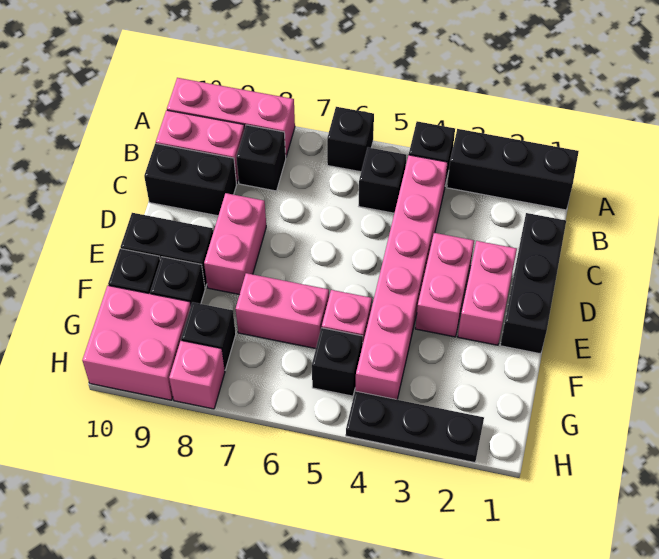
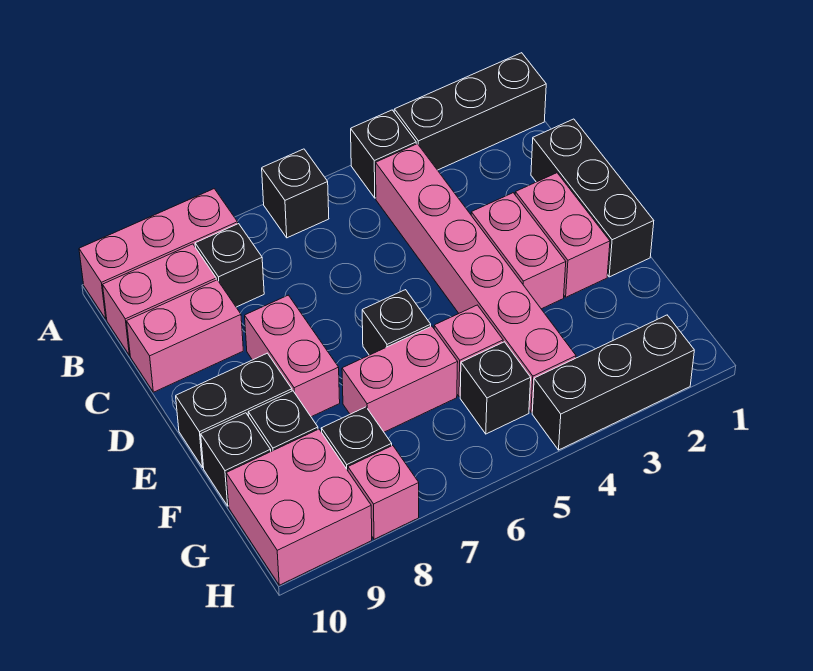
black brick B5 level 1 -> black brick E6 level 1
black brick C9:C10 level 1 -> pink brick C9:C10 level 1
black plate H2:H4 level 1 -> black brick H2:H4 level 1

